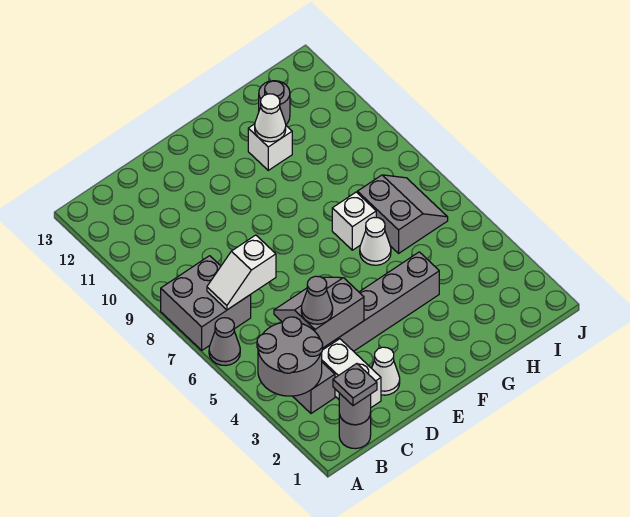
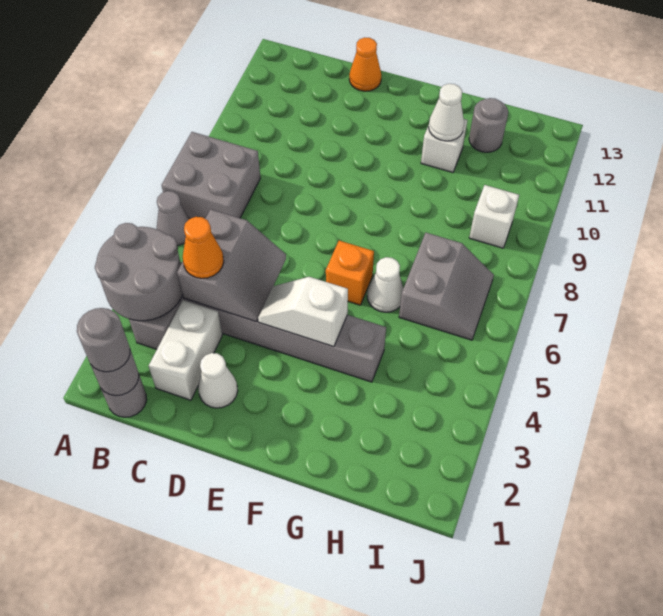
grey plate B1 level 3 -> grey round brick B1 level 3
white slope B7:C7 level 2 top C -> white slope E4:F4 level 2 top F
grey slope C4:D5 level 2 top 4 -> grey slope C4:D5 level 2 top C
grey cone C4 level 3 -> orange cone C4 level 3
none -> orange cone D13 level 1
none -> orange brick F6 level 1
white brick G7 level 1 -> white brick I9 level 1

